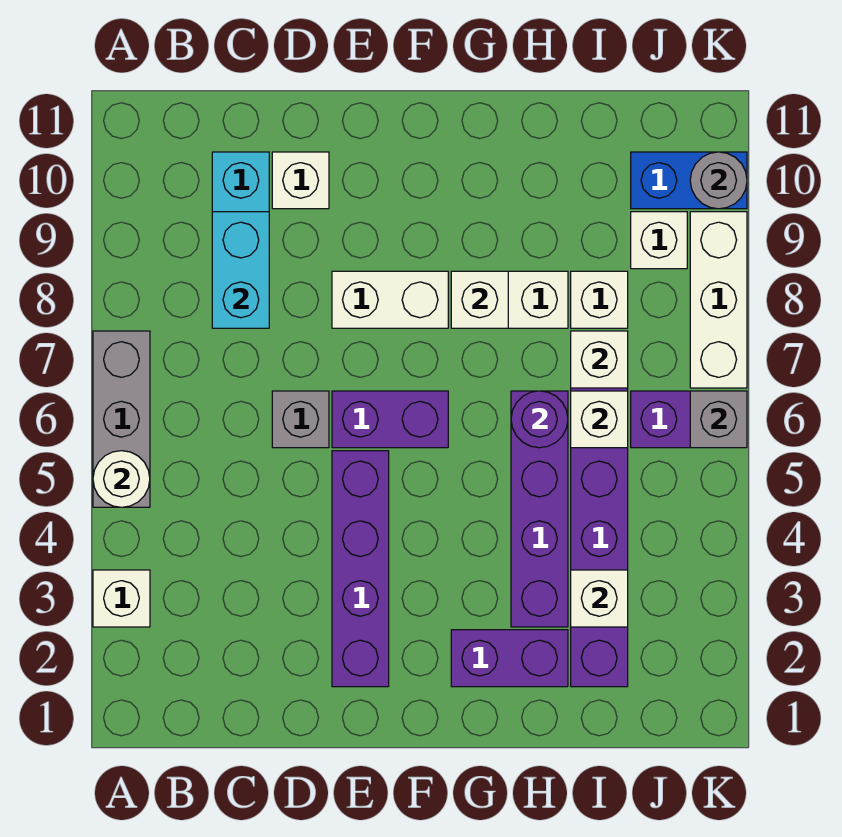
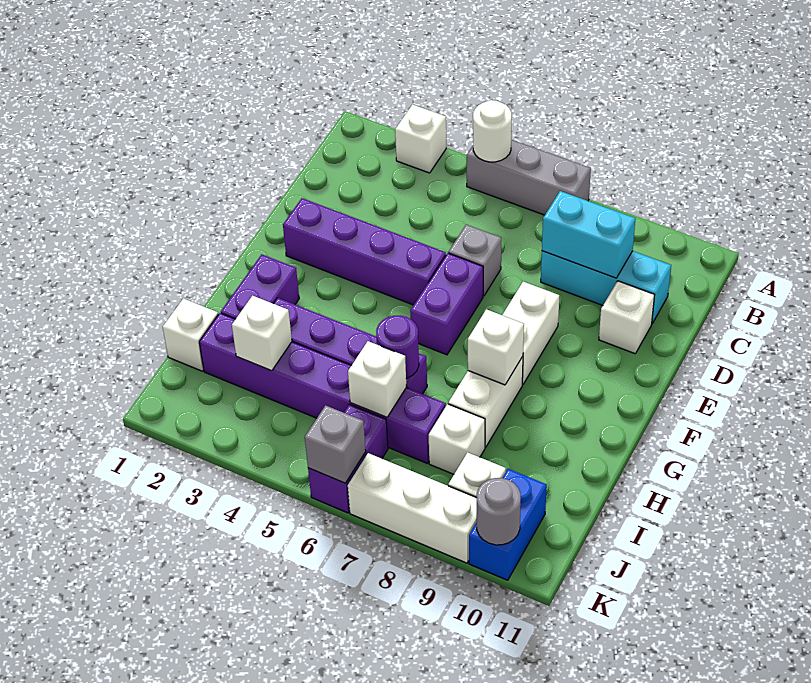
white brick I7 level 2 -> white brick I1 level 1

